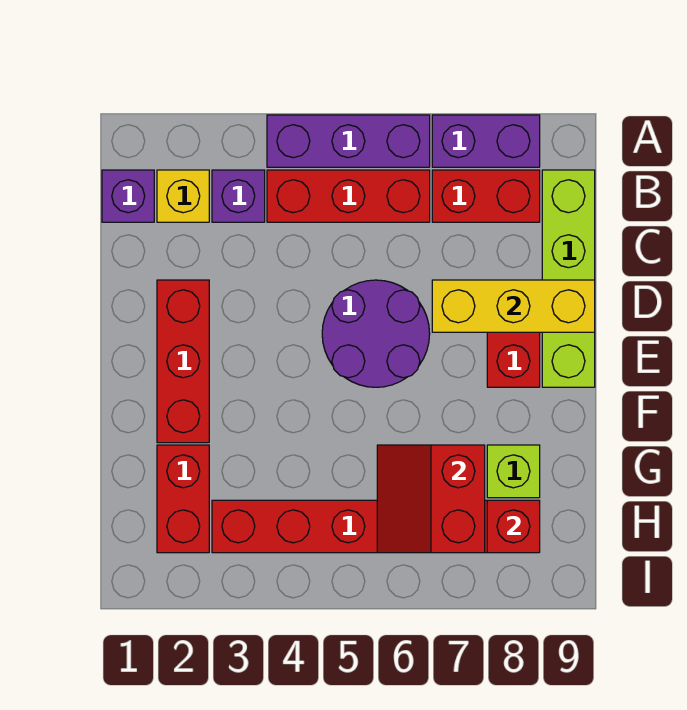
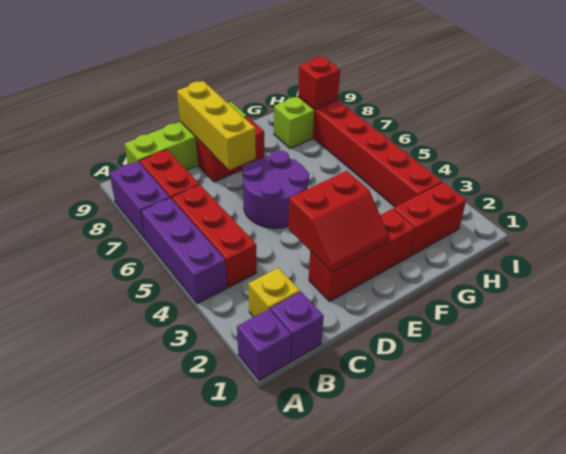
purple brick B3 level 1 -> purple brick A1 level 1
red slope G6:H7 level 2 top 7 -> red slope D2:E3 level 2 top 3

